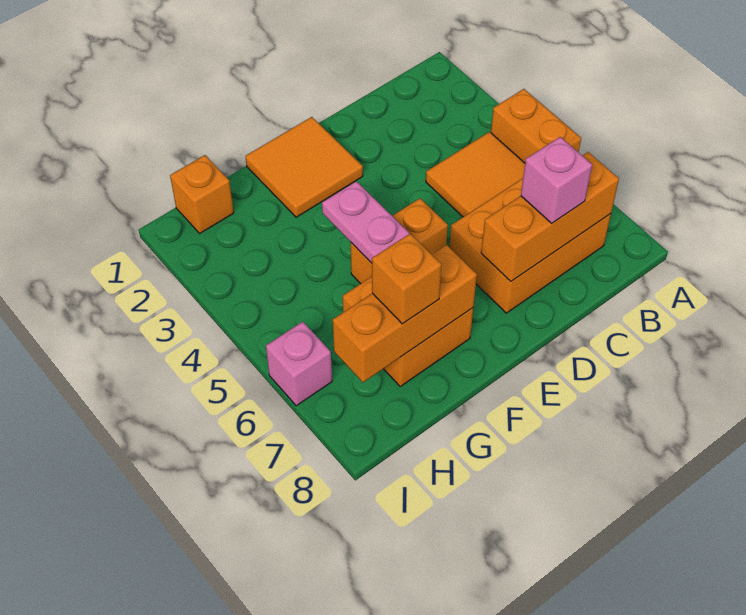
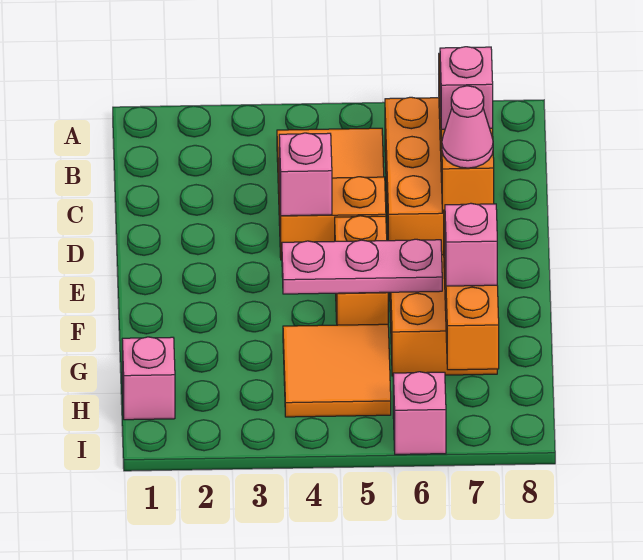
orange brick A4:A5 level 1 -> orange brick D4:D5 level 1
none -> pink brick D4 level 2
none -> pink cone D7 level 3
orange tile E1:F2 level 1 -> orange tile G4:H5 level 1
orange brick G7 level 3 -> pink brick G7 level 3
orange brick H1 level 1 -> pink brick H1 level 1

